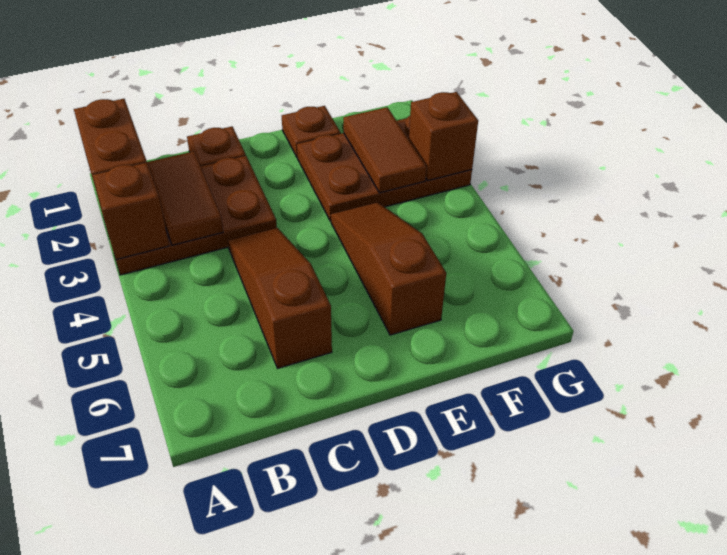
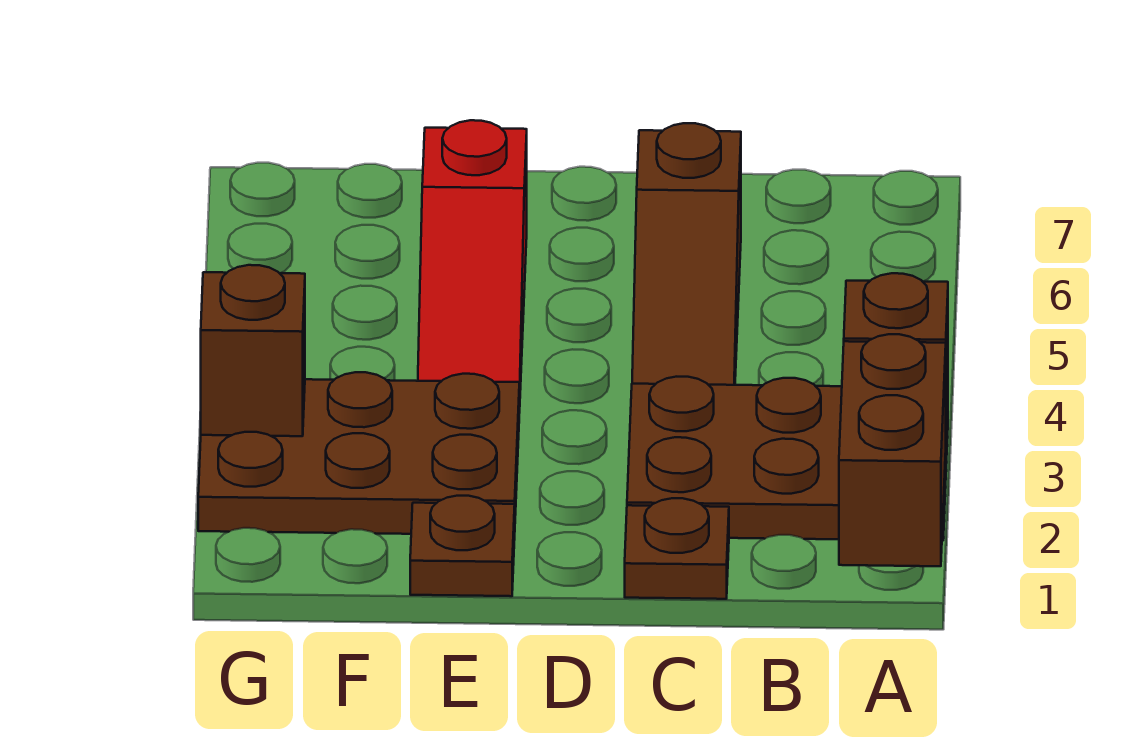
brown tile B2:B3 level 2 -> none
brown slope E4:E6 level 1 top 6 -> red slope E4:E6 level 1 top 6
brown tile F2:F3 level 2 -> none

